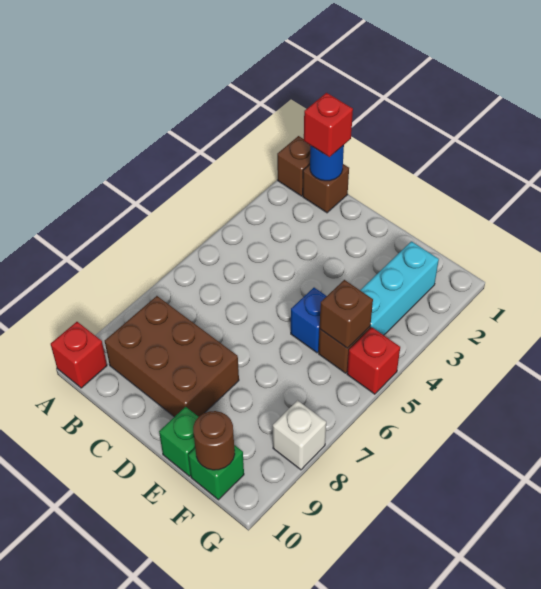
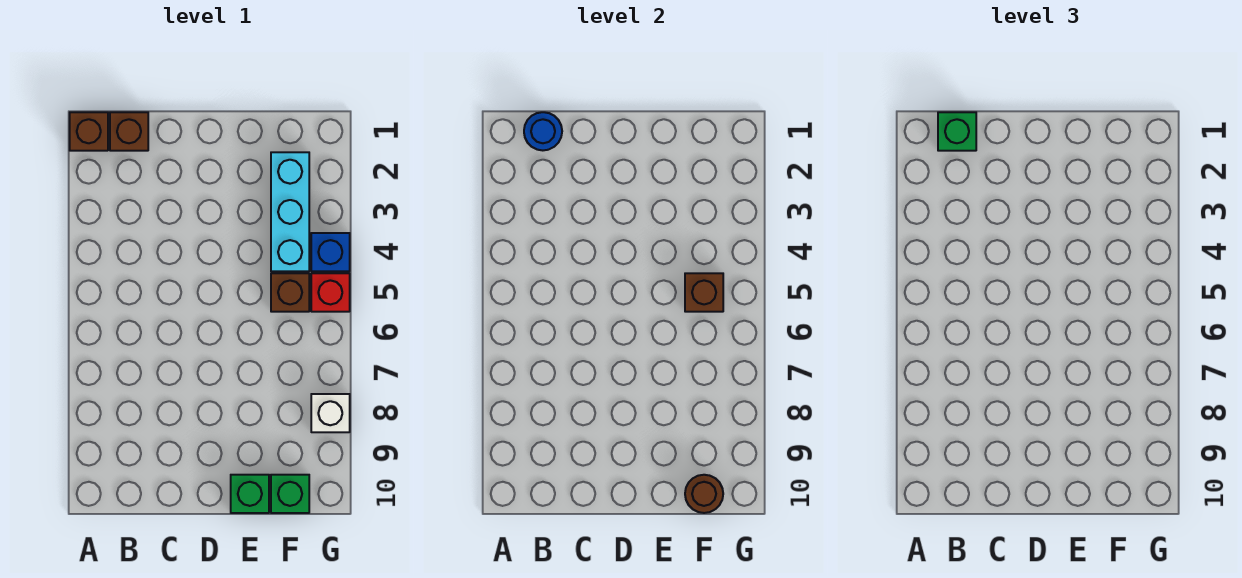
red brick A10 level 1 -> none
red brick B1 level 3 -> green brick B1 level 3
brown brick B8:D9 level 1 -> none
blue brick E5 level 1 -> blue brick G4 level 1

